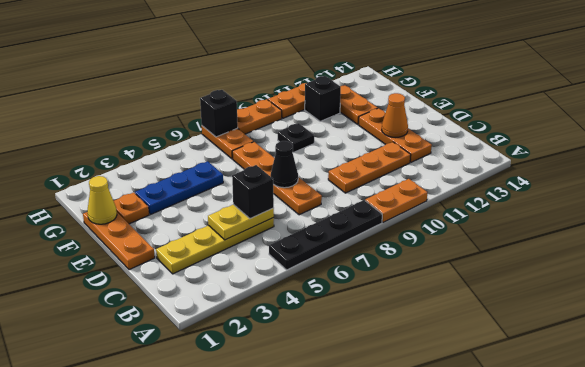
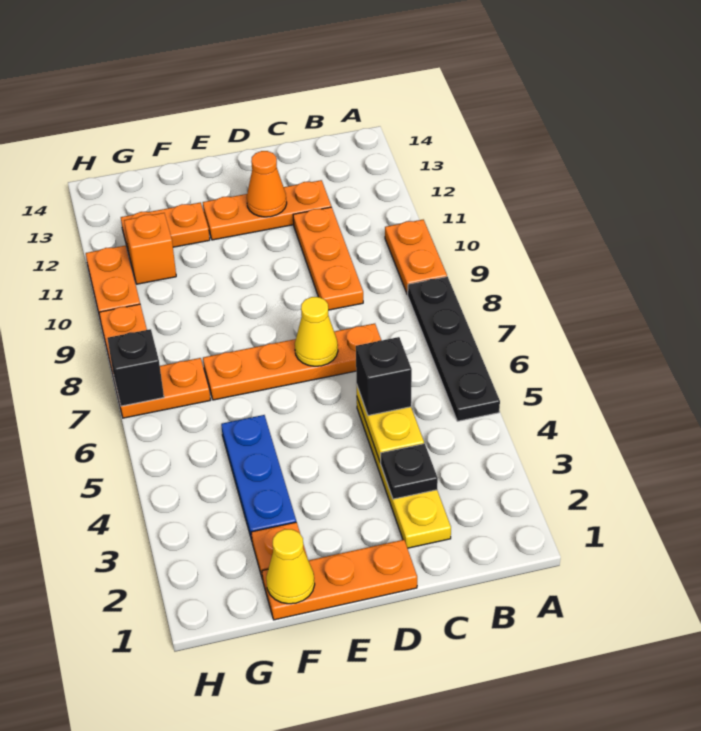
black cone D7 level 2 -> yellow cone D7 level 2
black plate F9 level 1 -> black plate C3 level 2
black brick G11 level 1 -> orange brick G11 level 1

